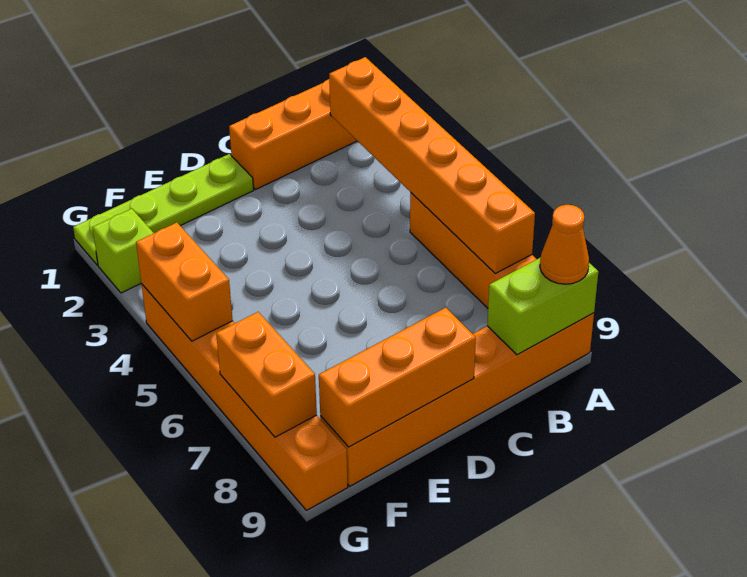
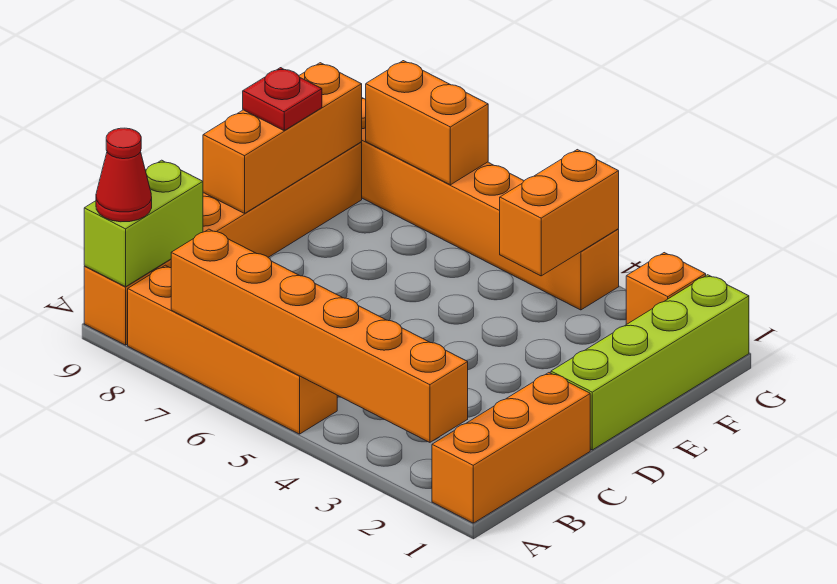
orange cone A9 level 3 -> red cone A9 level 3
lime plate D1:G1 level 1 -> lime brick D1:G1 level 1
none -> red plate E9 level 3
lime brick G2 level 1 -> orange brick G2 level 1
orange brick G4:G5 level 2 -> orange brick F4:G4 level 2

